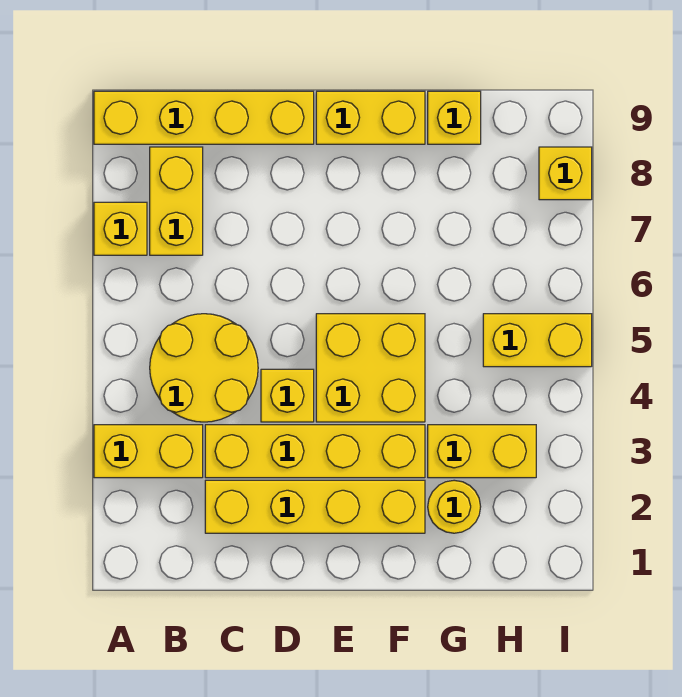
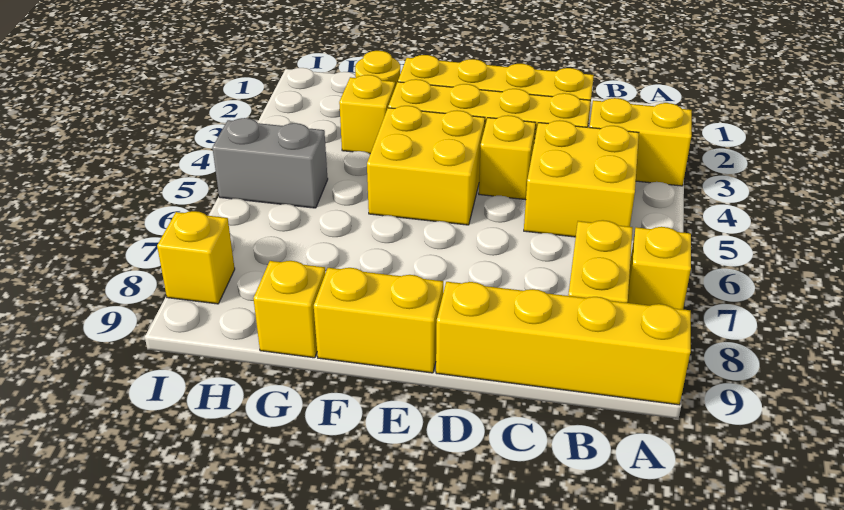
yellow round brick B4:C5 level 1 -> yellow brick B4:C5 level 1
yellow brick G3:H3 level 1 -> yellow brick G3 level 1
yellow brick H5:I5 level 1 -> grey brick H5:I5 level 1

